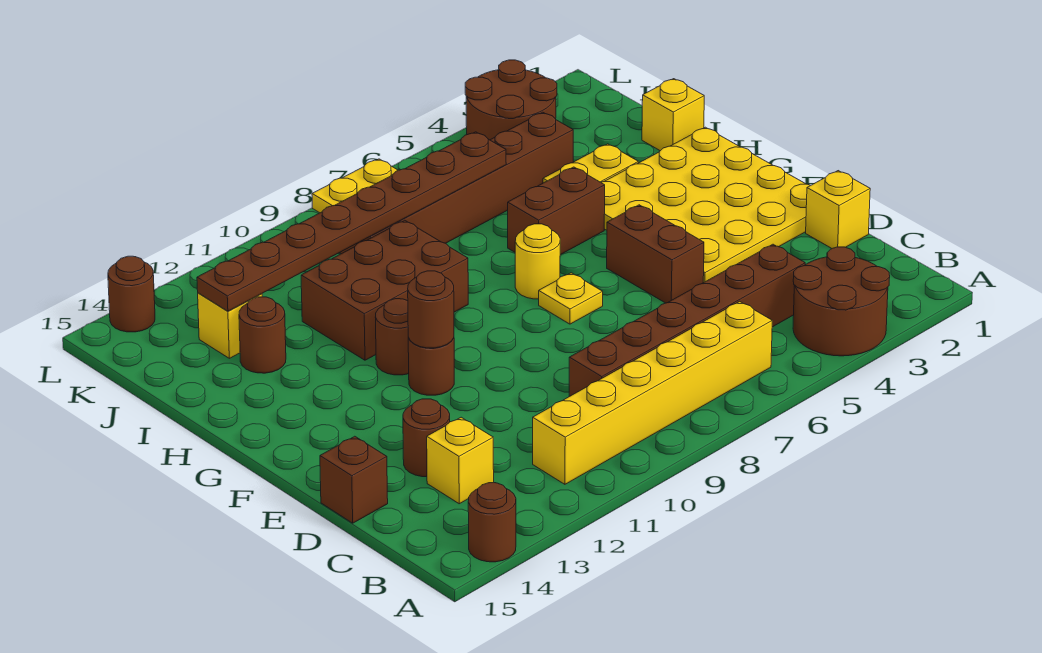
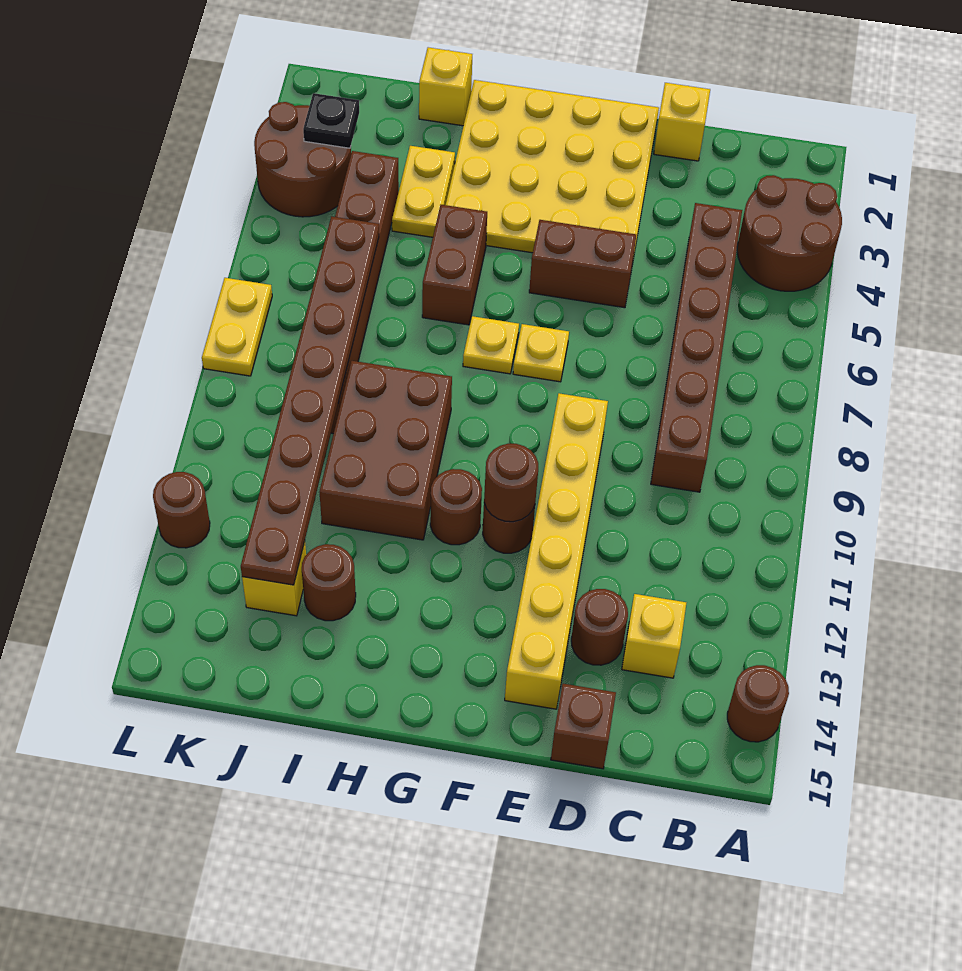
yellow brick B6:B11 level 1 -> yellow brick E9:E14 level 1
yellow round brick G7 level 1 -> yellow plate G7 level 1
none -> black plate K3 level 2
brown round brick L14 level 1 -> brown round brick L12 level 1

